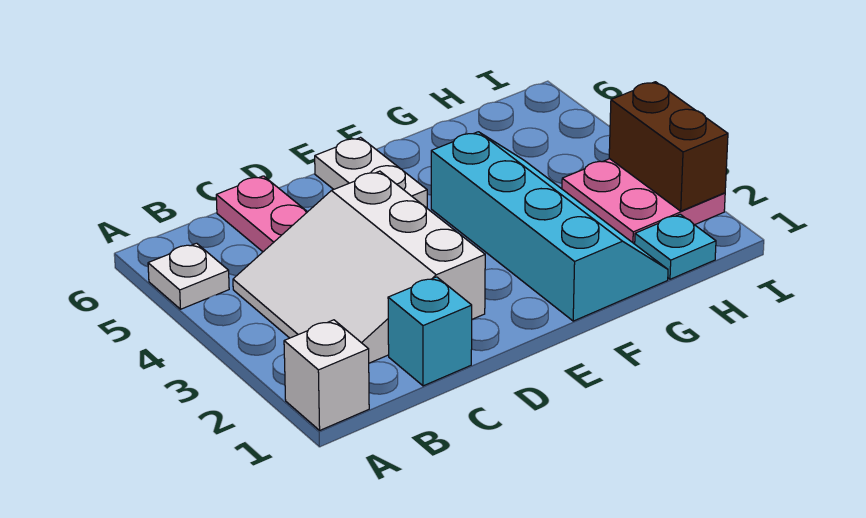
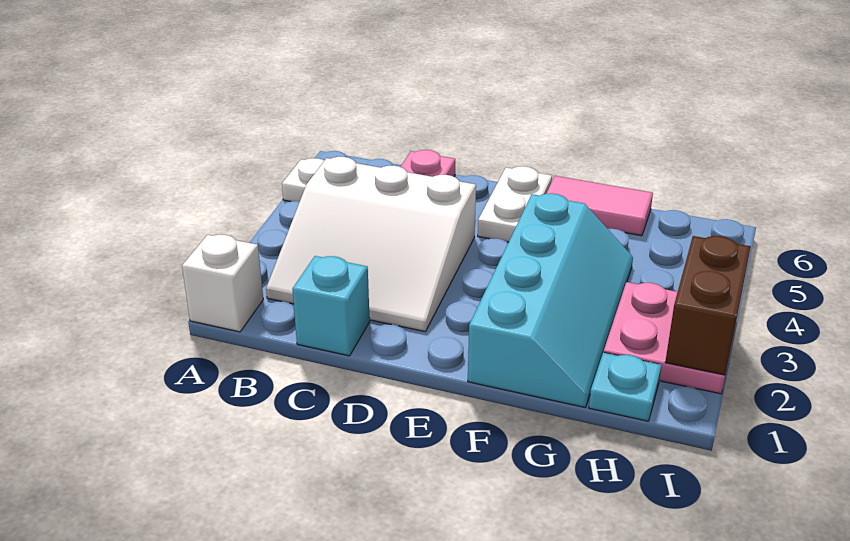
white slope B2:D4 level 1 top D -> white slope B2:D4 level 1 top 4
none -> pink tile F6:G6 level 1

